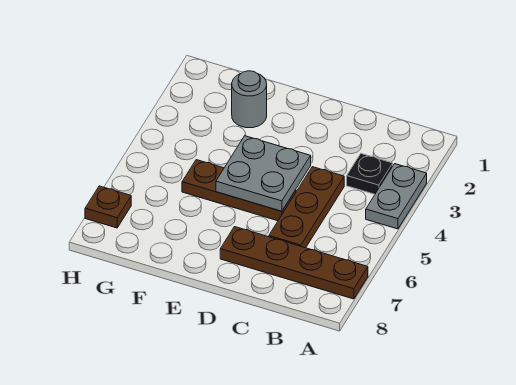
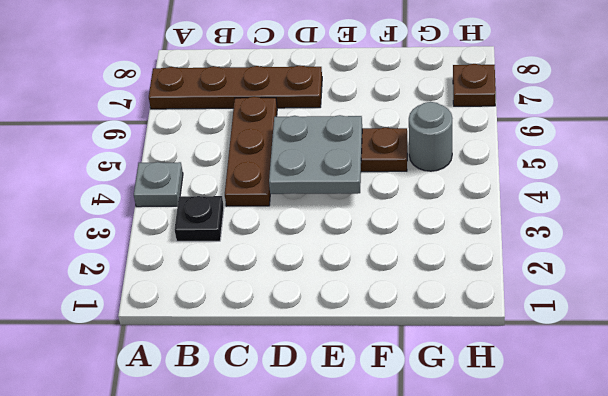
grey plate A3:A4 level 1 -> grey plate A4 level 1
grey round brick F2 level 1 -> grey round brick G5 level 1

